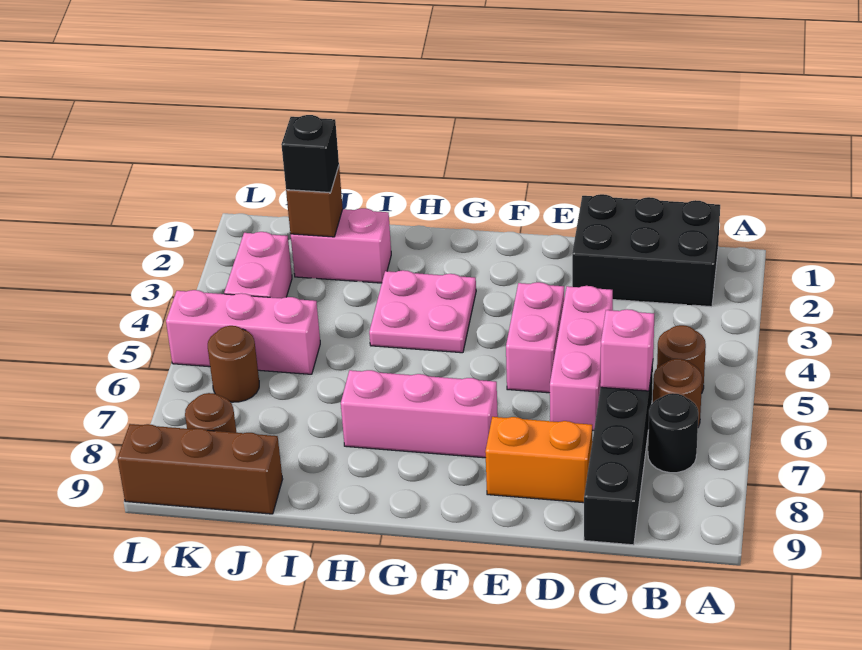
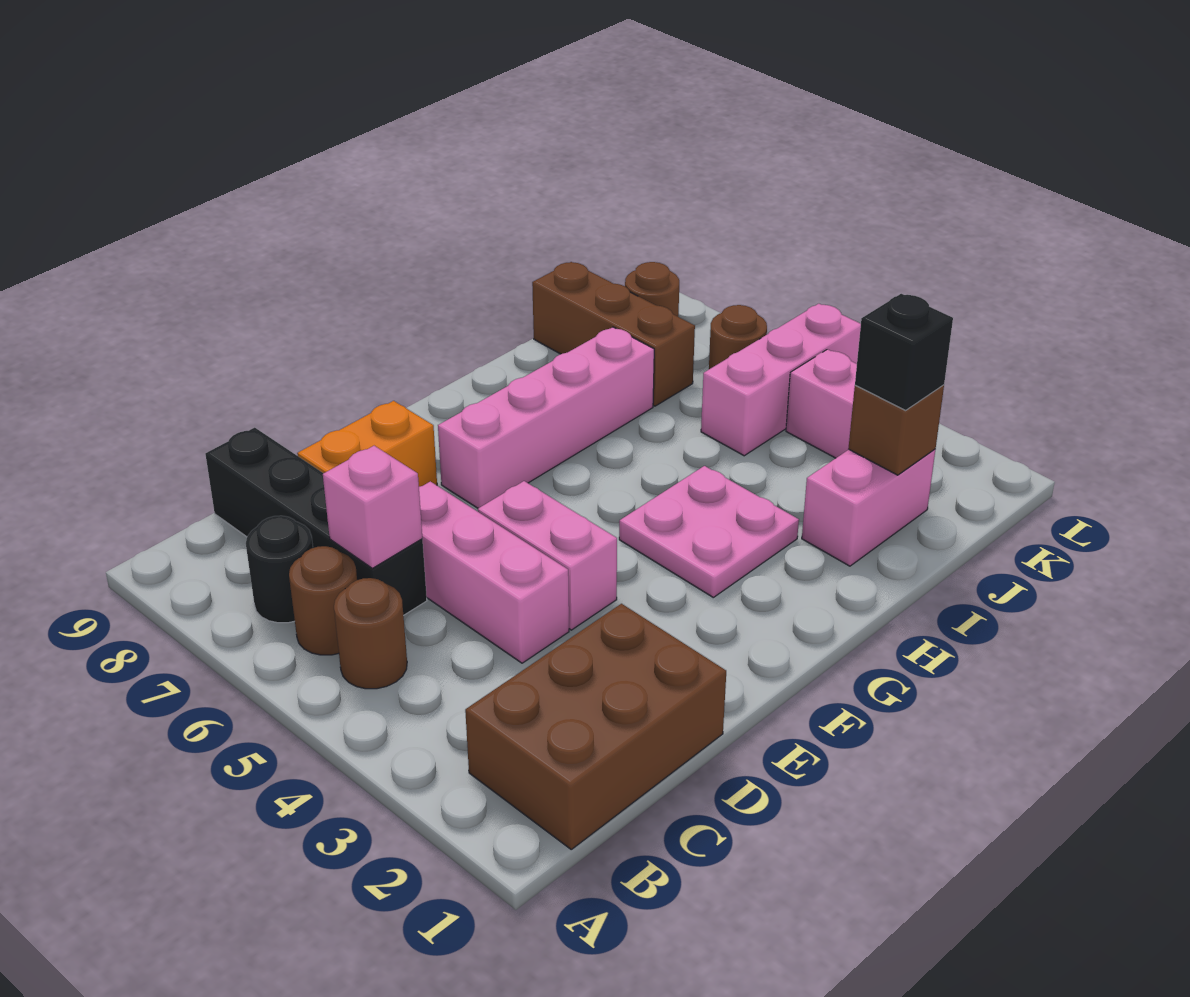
black brick B1:D2 level 1 -> brown brick B1:D2 level 1
pink brick F7:H7 level 1 -> pink brick F7:I7 level 1
brown brick J9:L9 level 1 -> brown brick J7:J9 level 1

